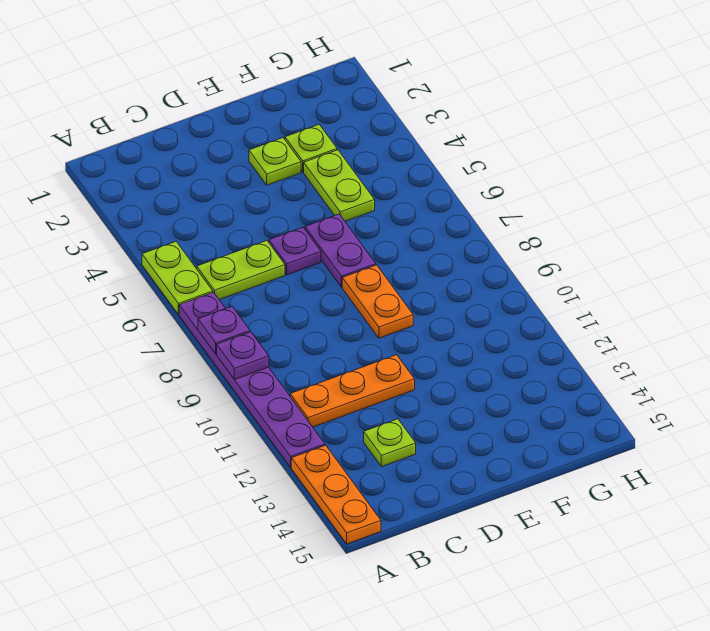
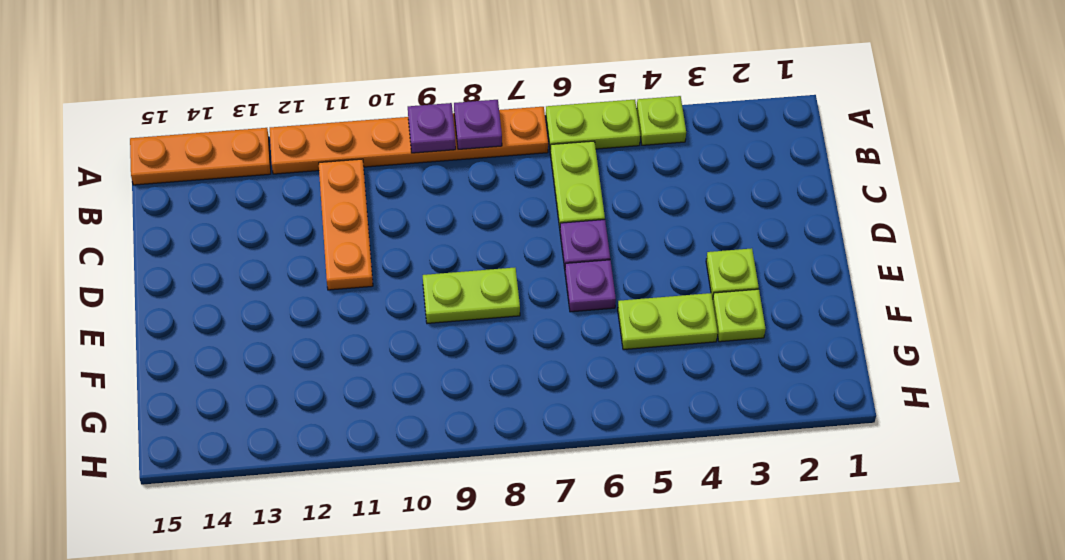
purple plate A7:A12 level 1 -> orange plate A7:A12 level 1
lime plate C13 level 1 -> lime plate A4 level 1
purple plate E6:E7 level 1 -> purple plate E6 level 1
orange plate E8:E9 level 1 -> lime plate E8:E9 level 1

